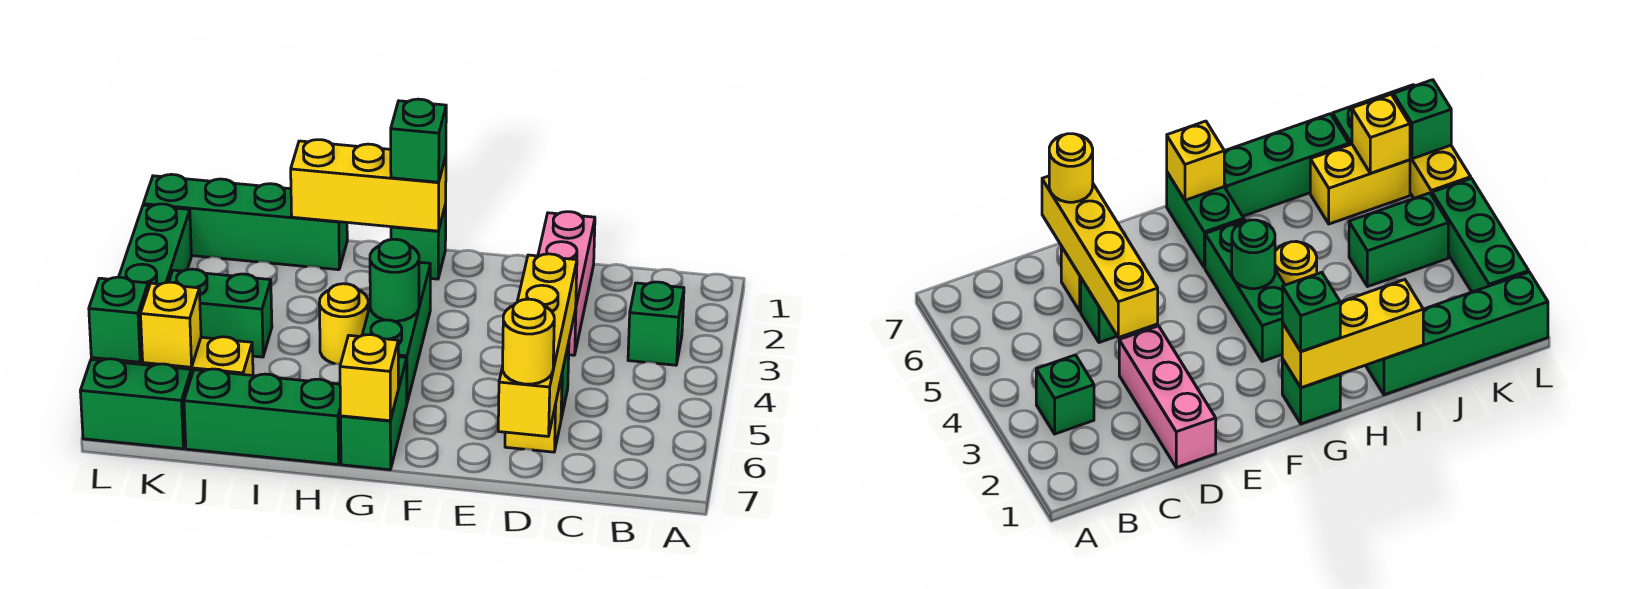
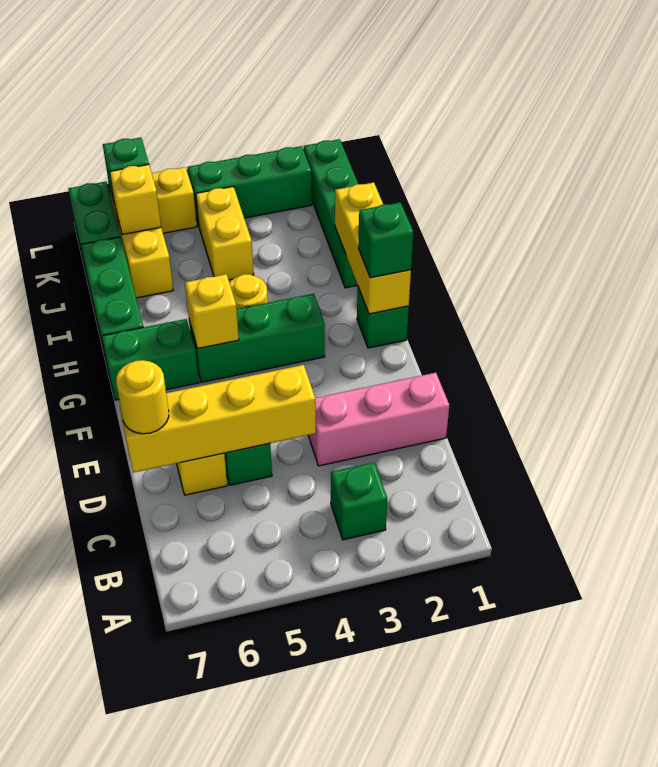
green round brick G4 level 2 -> none
yellow brick G7 level 2 -> yellow brick G5 level 2
green brick J4:K4 level 1 -> yellow brick J4:K4 level 1

